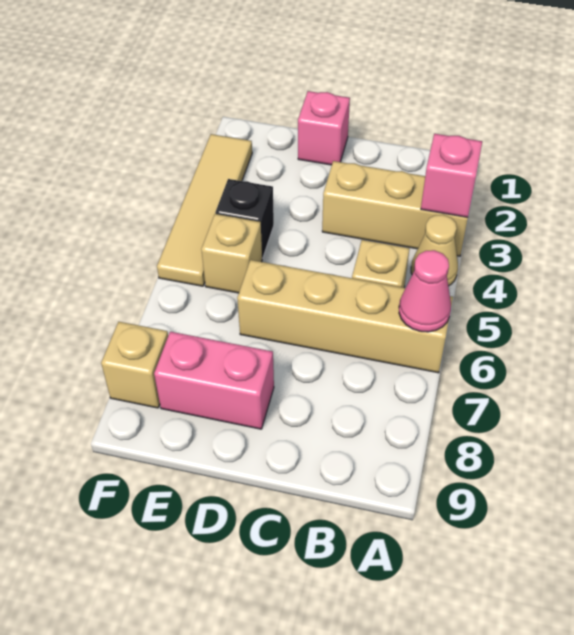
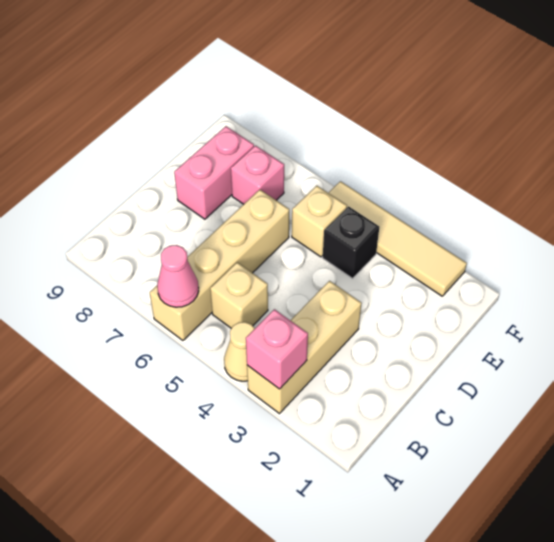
pink brick D1 level 1 -> pink brick E7 level 1
tan brick F8 level 1 -> none

